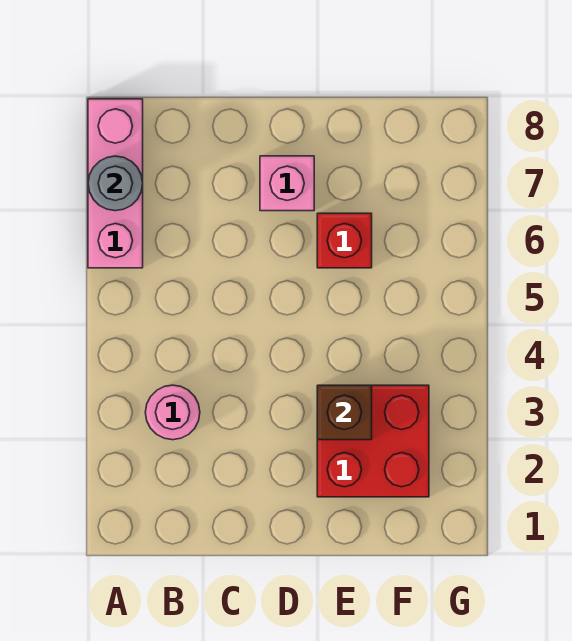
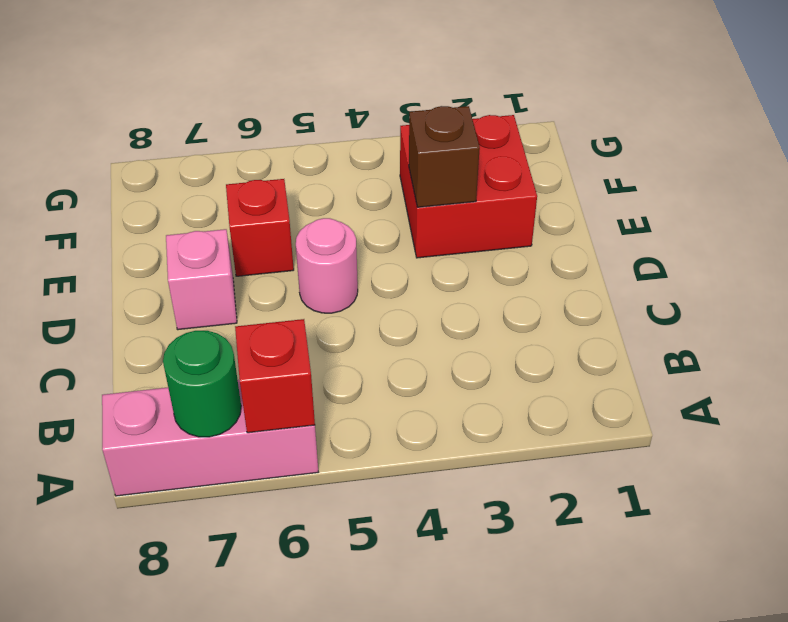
none -> red brick A6 level 2
grey round brick A7 level 2 -> green round brick A7 level 2
pink round brick B3 level 1 -> pink round brick D5 level 1

